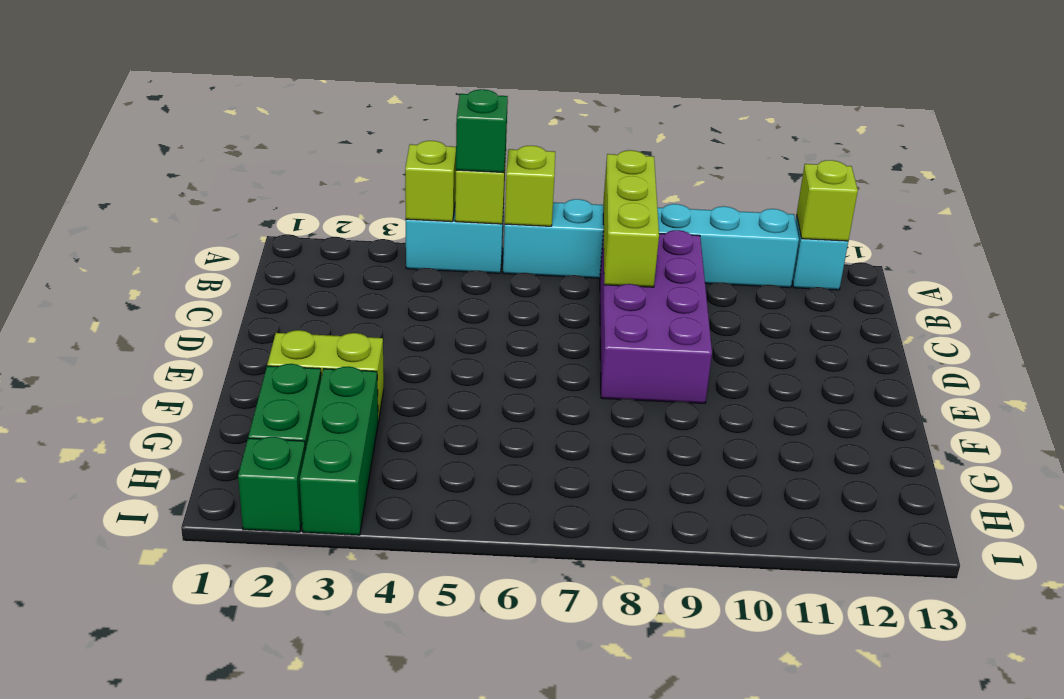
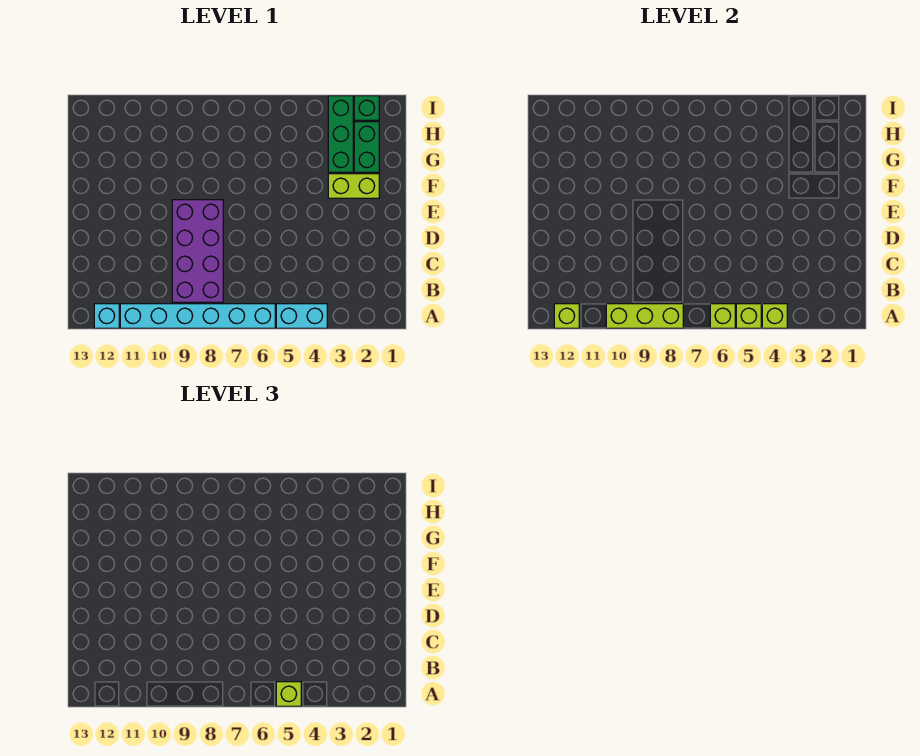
green brick A5 level 3 -> lime brick A5 level 3
lime brick A8:C8 level 2 -> lime brick A8:A10 level 2

